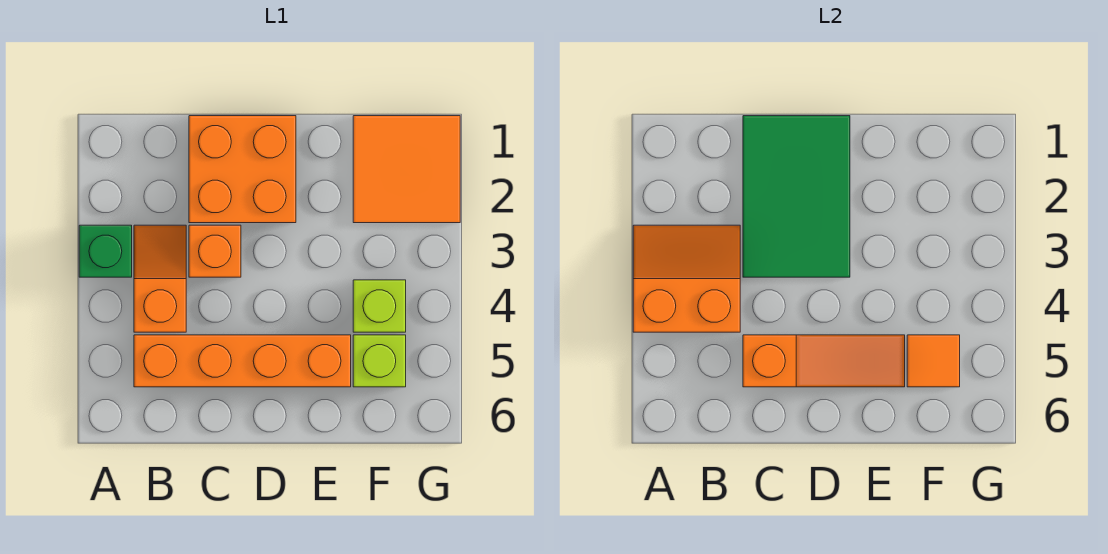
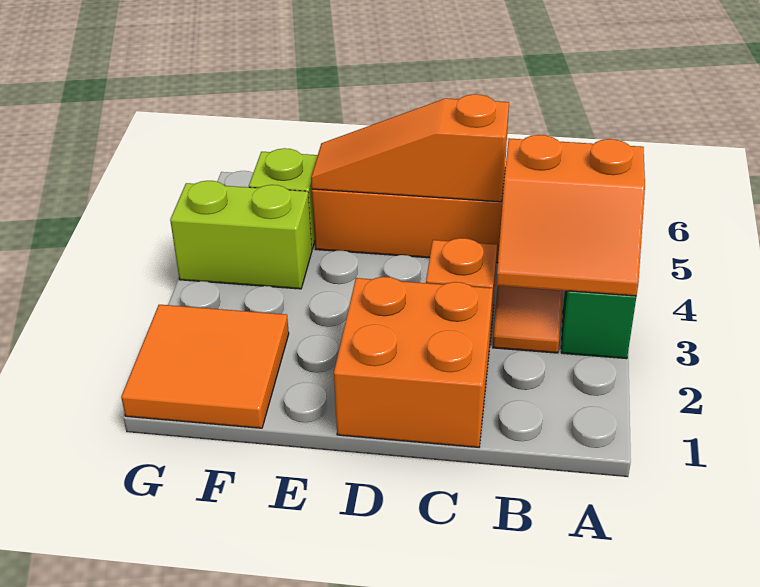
green tile C1:D3 level 2 -> none
lime brick F4 level 1 -> lime brick F4:G4 level 1
orange tile F5 level 2 -> none

